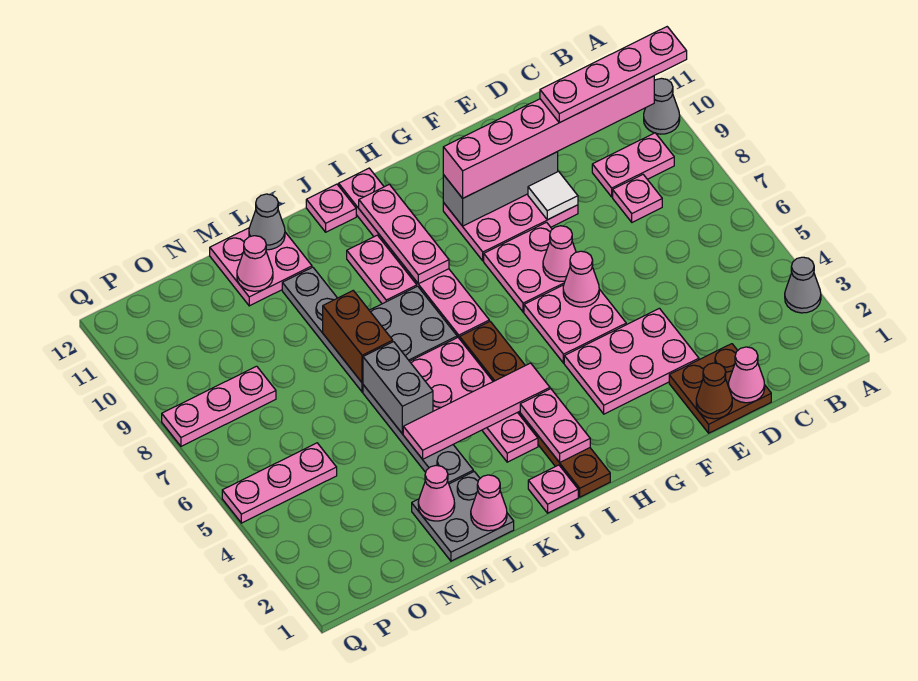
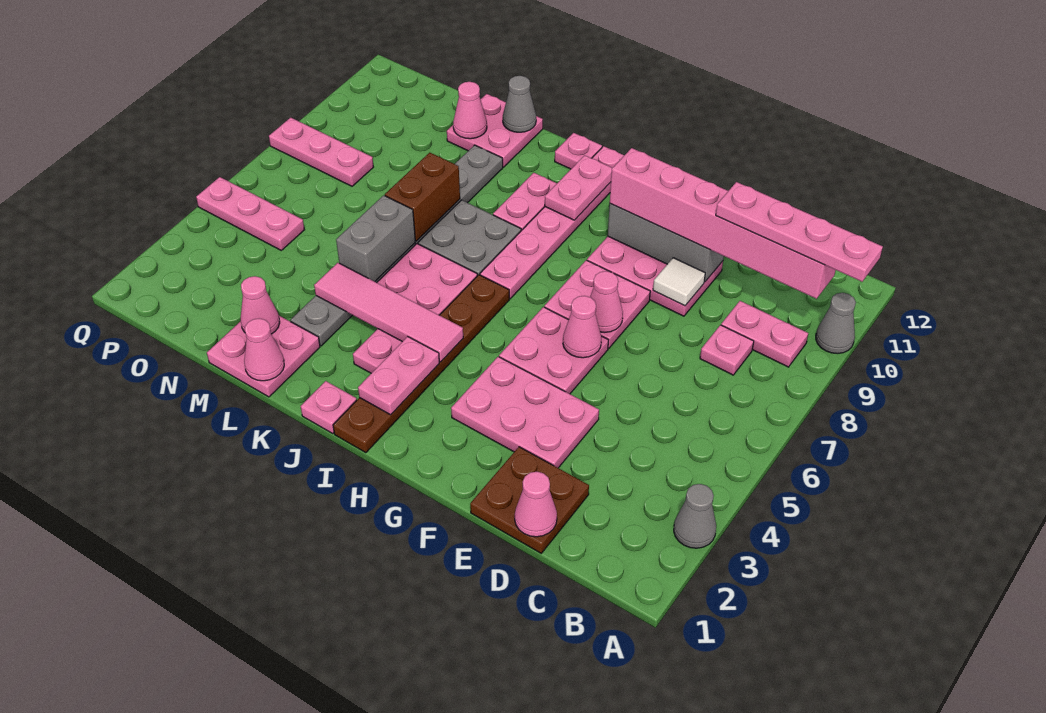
brown cone E1 level 2 -> none
pink plate I9:I11 level 2 -> pink plate I10:I11 level 2
grey plate L1:M2 level 1 -> pink plate L1:M2 level 1

